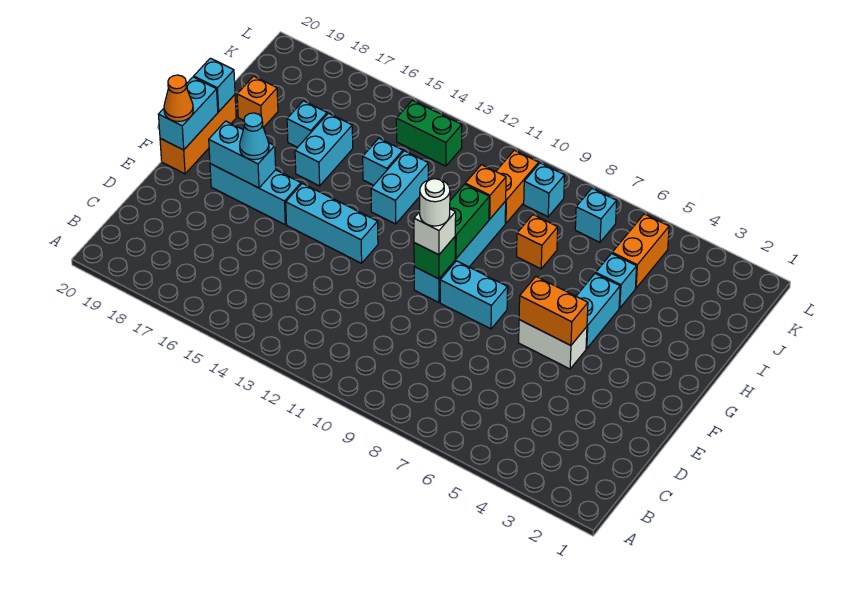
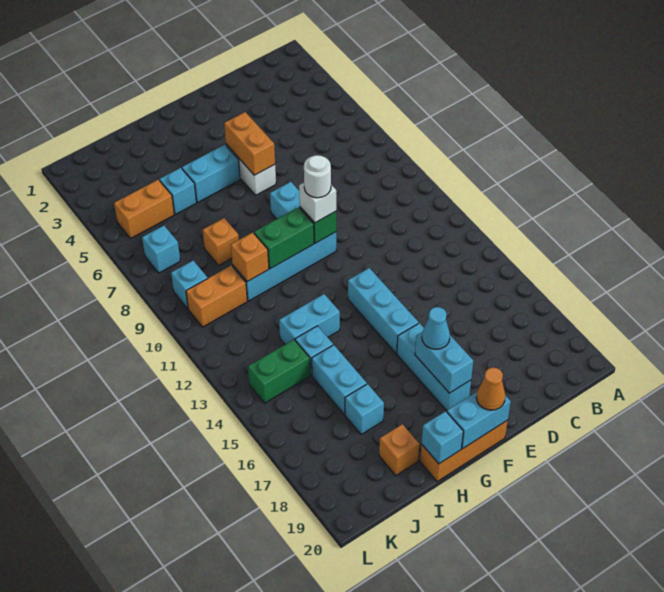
cyan brick H16:I16 level 1 -> cyan brick I15:I16 level 1
green brick K13:K14 level 1 -> green brick J14:K14 level 1

